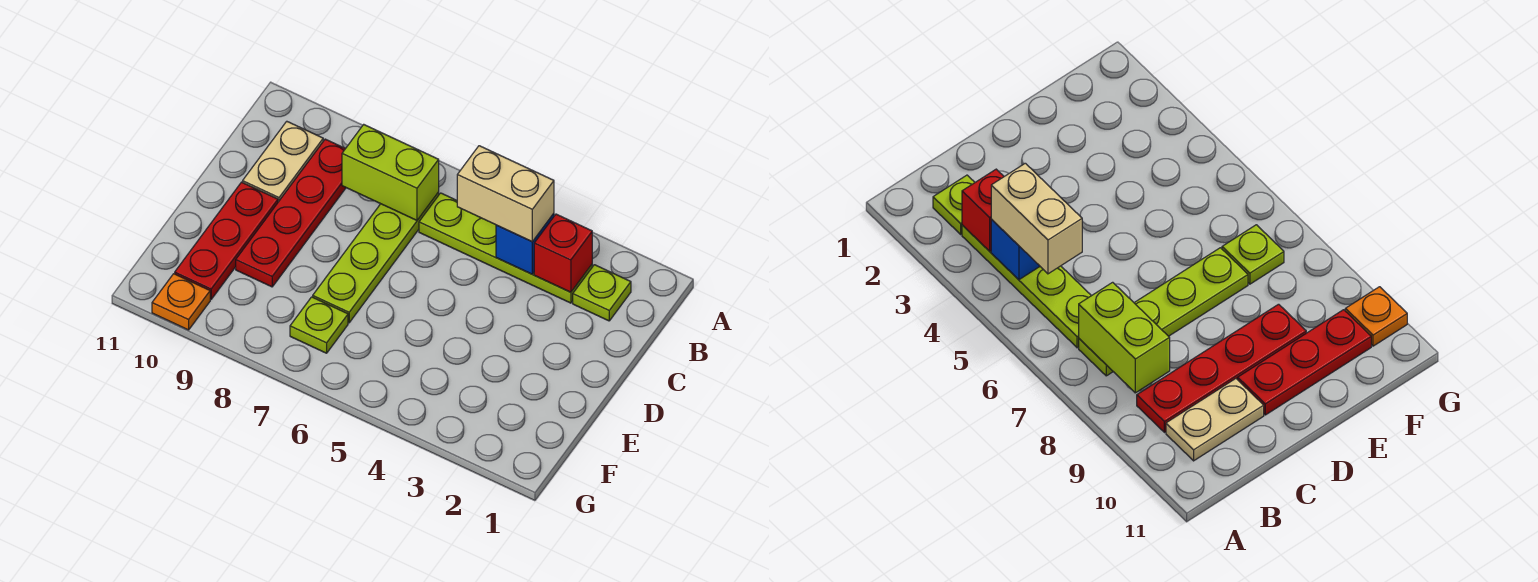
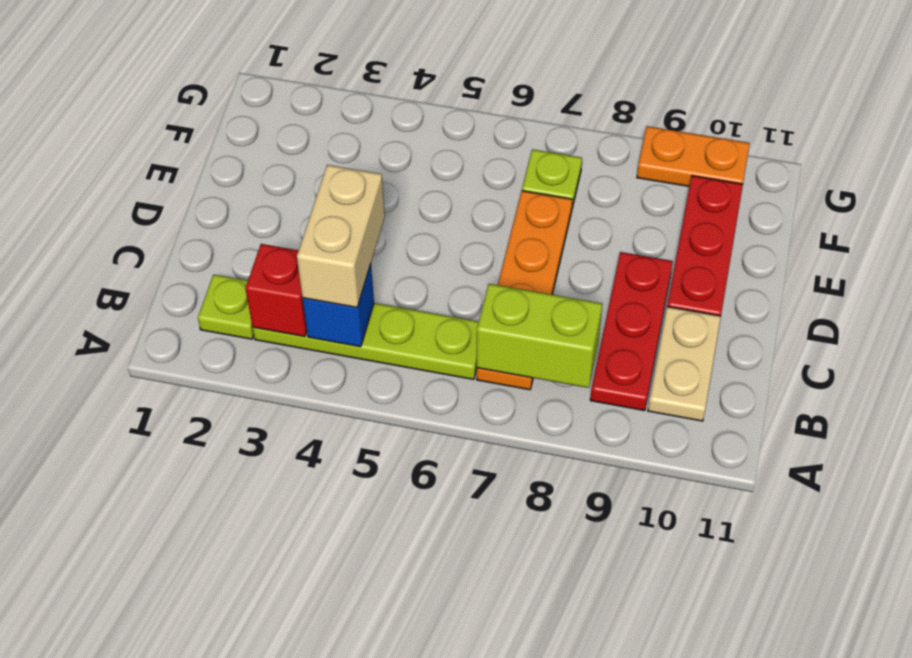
tan brick B4:B5 level 3 -> tan brick B4:C4 level 3
lime plate B7:E7 level 1 -> orange plate B7:E7 level 1
red plate B9:E9 level 1 -> red plate B9:D9 level 1
orange plate G10 level 1 -> orange plate G9:G10 level 1

